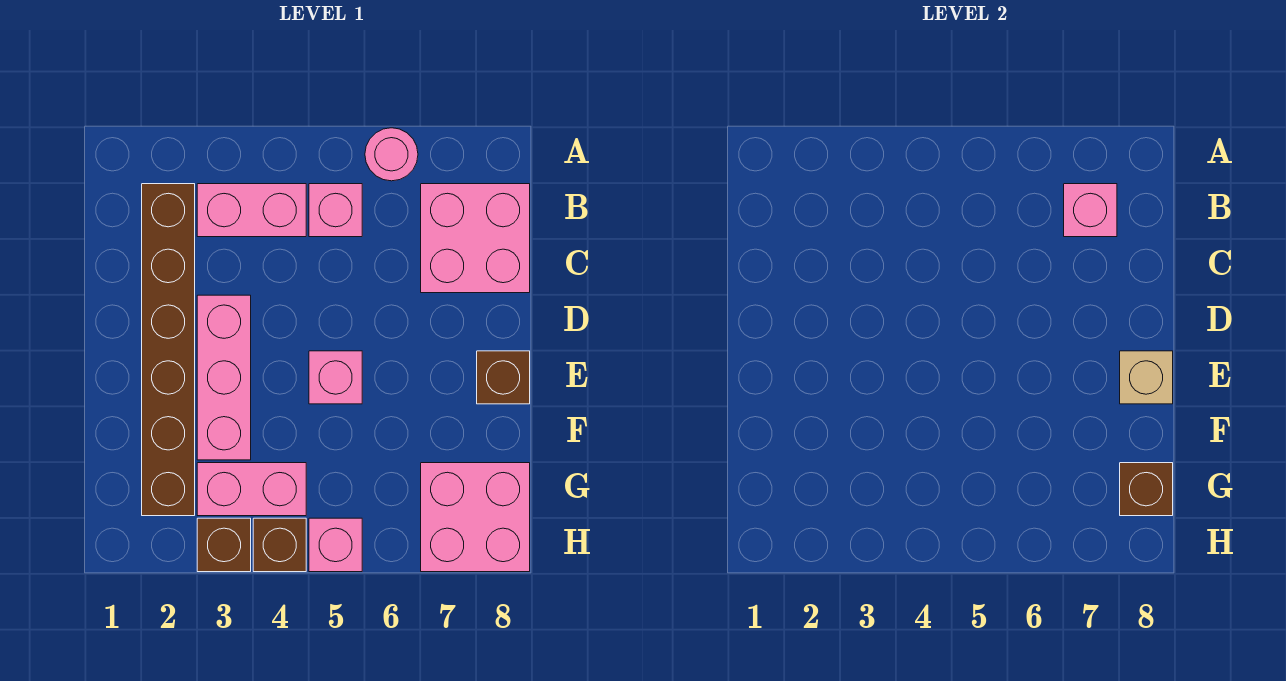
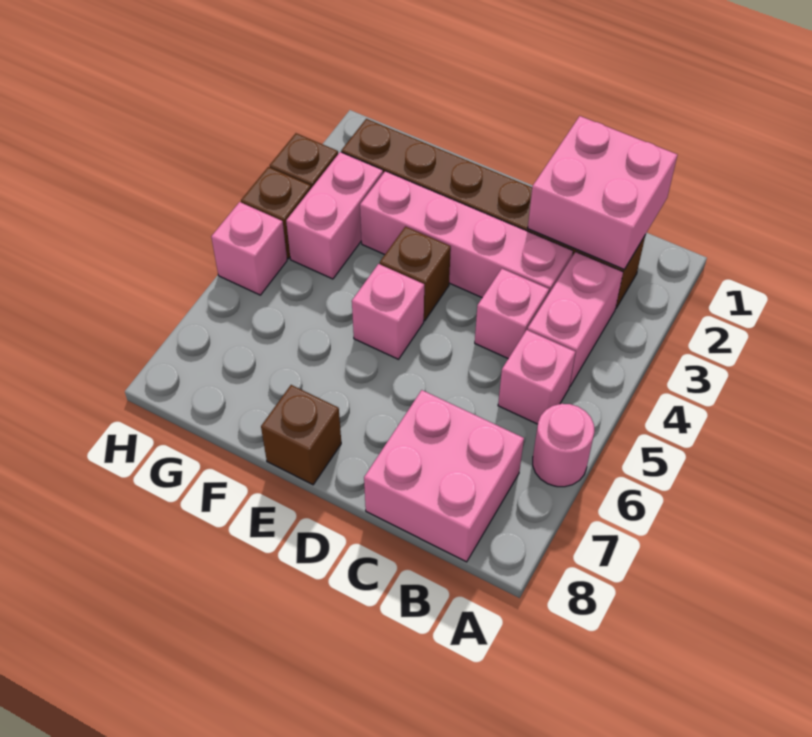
pink brick B7 level 2 -> pink brick C4 level 1
pink brick D3:F3 level 1 -> pink brick C3:F3 level 1
tan brick E8 level 2 -> none
pink brick G7:H8 level 1 -> pink brick B1:C2 level 2
brown brick G8 level 2 -> brown brick E4 level 1

